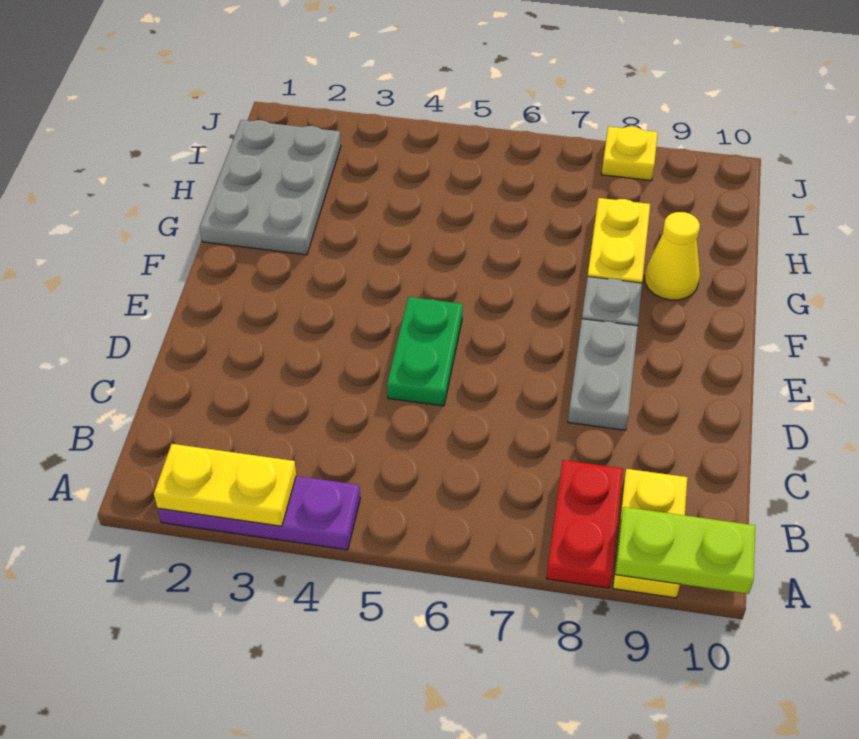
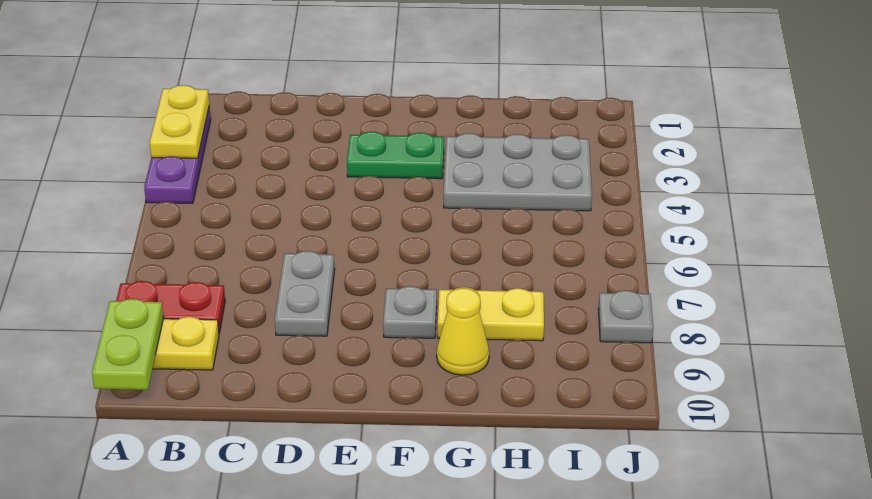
green plate D5:E5 level 1 -> green plate E3:F3 level 1
grey plate D8:E8 level 1 -> grey plate D7:D8 level 1
grey plate G1:I2 level 1 -> grey plate G3:I4 level 1
yellow plate J8 level 1 -> grey plate J8 level 1

